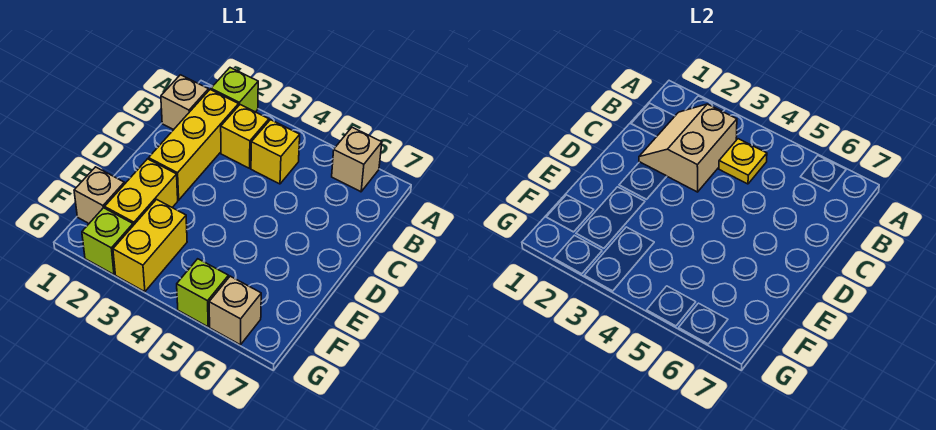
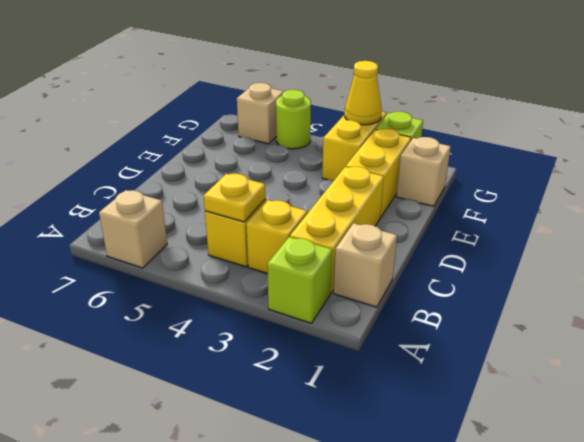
tan slope B2:C3 level 2 top 3 -> none
none -> yellow cone G3 level 2
lime brick G5 level 1 -> lime round brick G5 level 1

